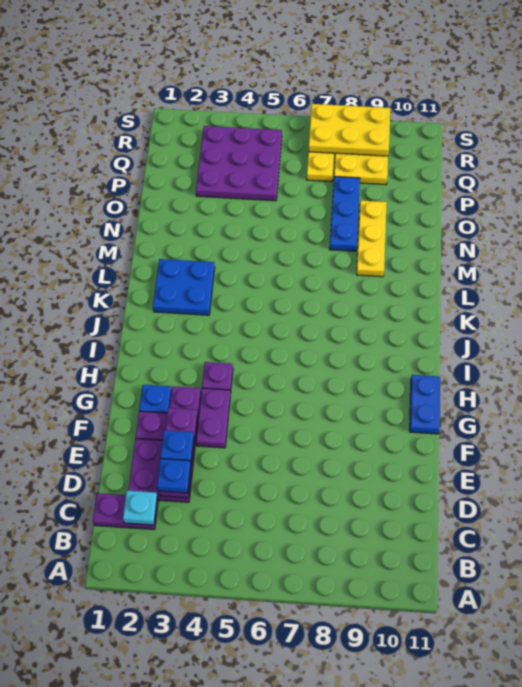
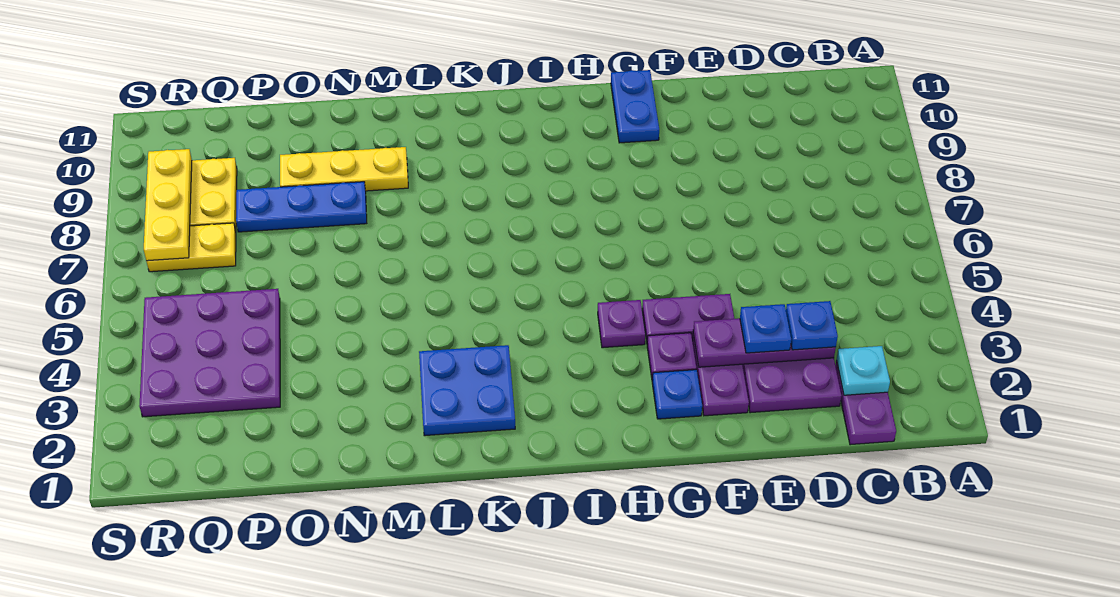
blue plate G11:H11 level 1 -> blue plate G10:G11 level 1
yellow plate R7:S9 level 2 -> yellow plate R7:R9 level 2

